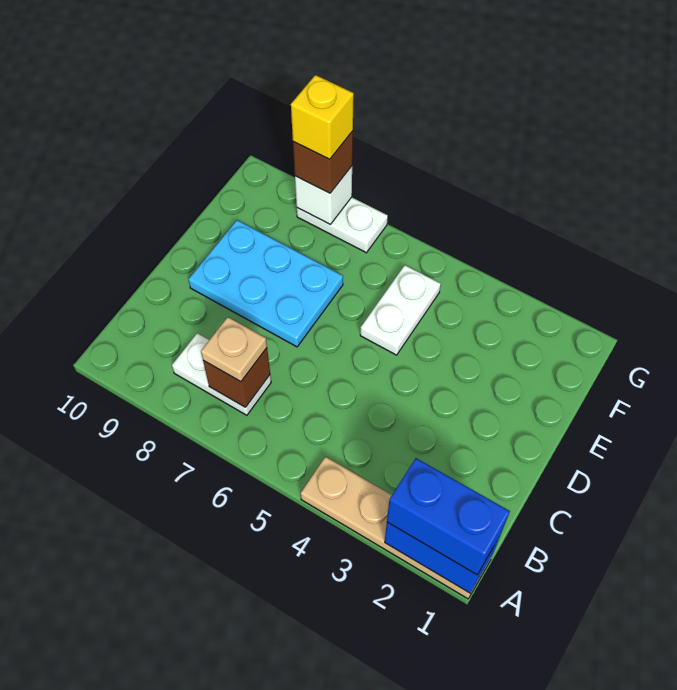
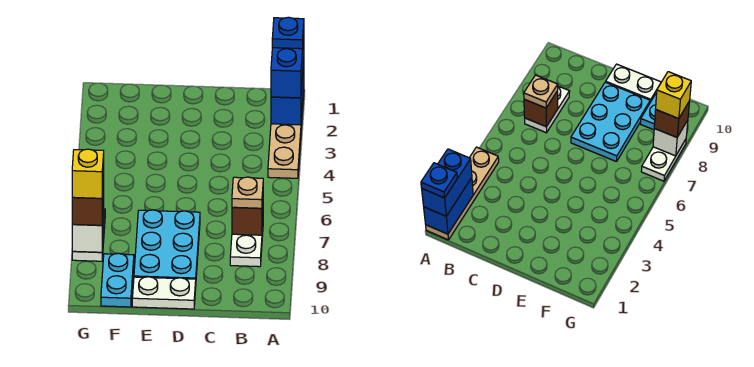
none -> blue plate A1 level 4
white plate E5:F5 level 1 -> white plate D10:E10 level 1
none -> cyan plate F9:F10 level 1

